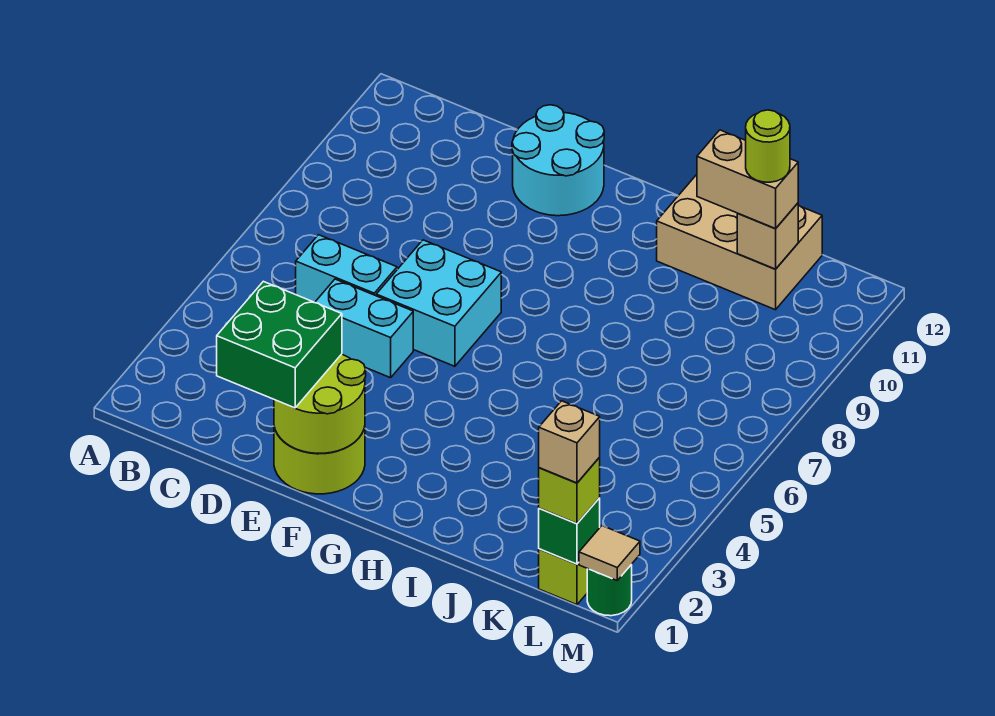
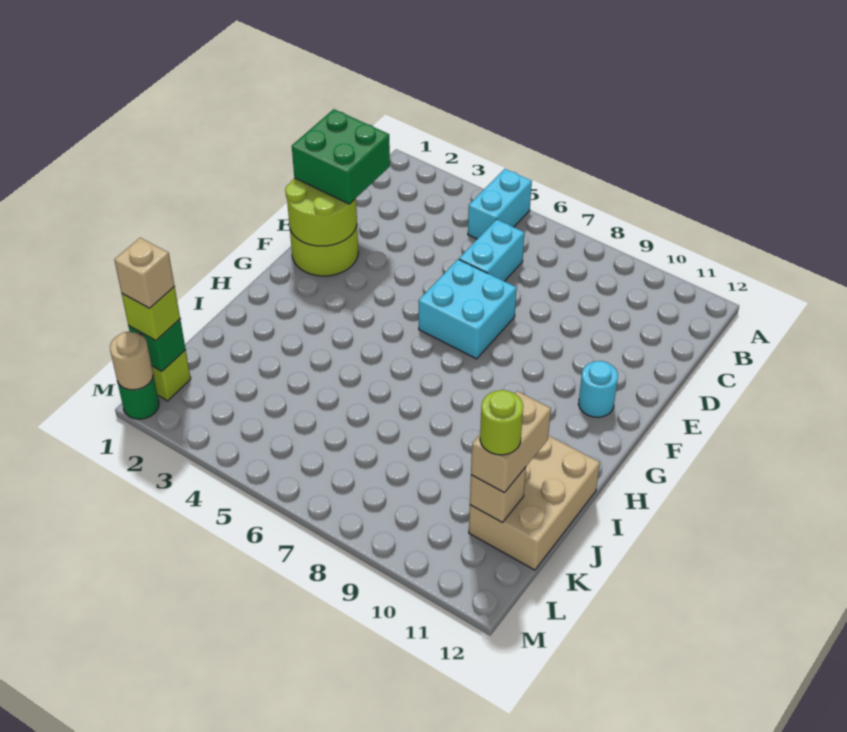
cyan brick D5:E5 level 1 -> cyan brick A5:B5 level 1
cyan round brick E11:F12 level 1 -> cyan round brick F11 level 1
tan tile M1 level 2 -> tan round brick M1 level 2

